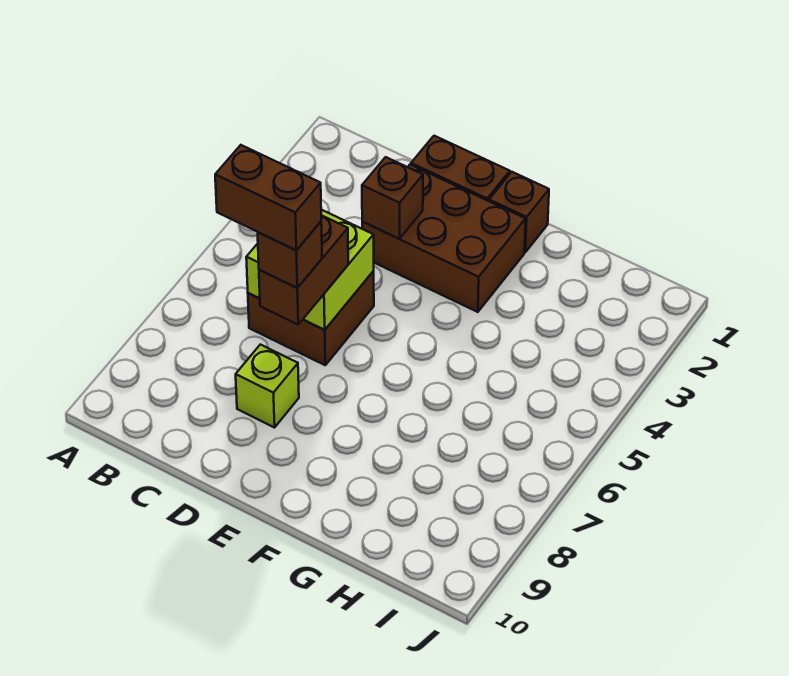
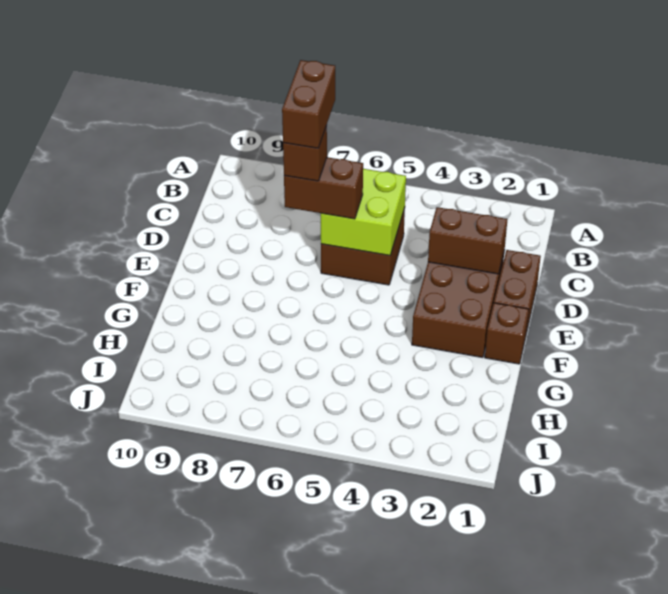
brown brick D3 level 2 -> brown brick D2:D3 level 2
lime brick D8 level 1 -> none

